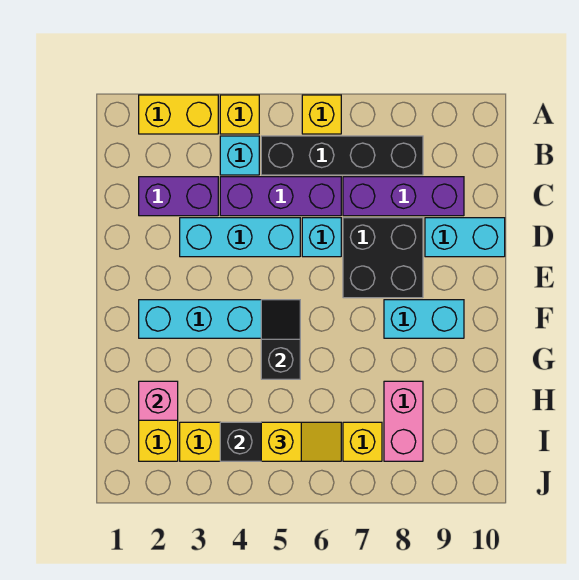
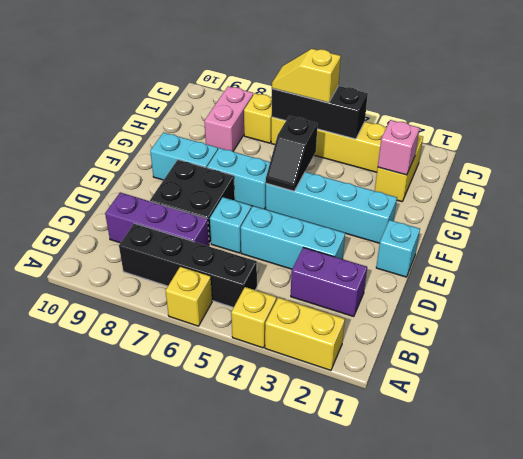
cyan brick B4 level 1 -> cyan brick E1 level 1
purple brick C4:C6 level 1 -> none
cyan brick D9:D10 level 1 -> cyan brick F6:F7 level 1

